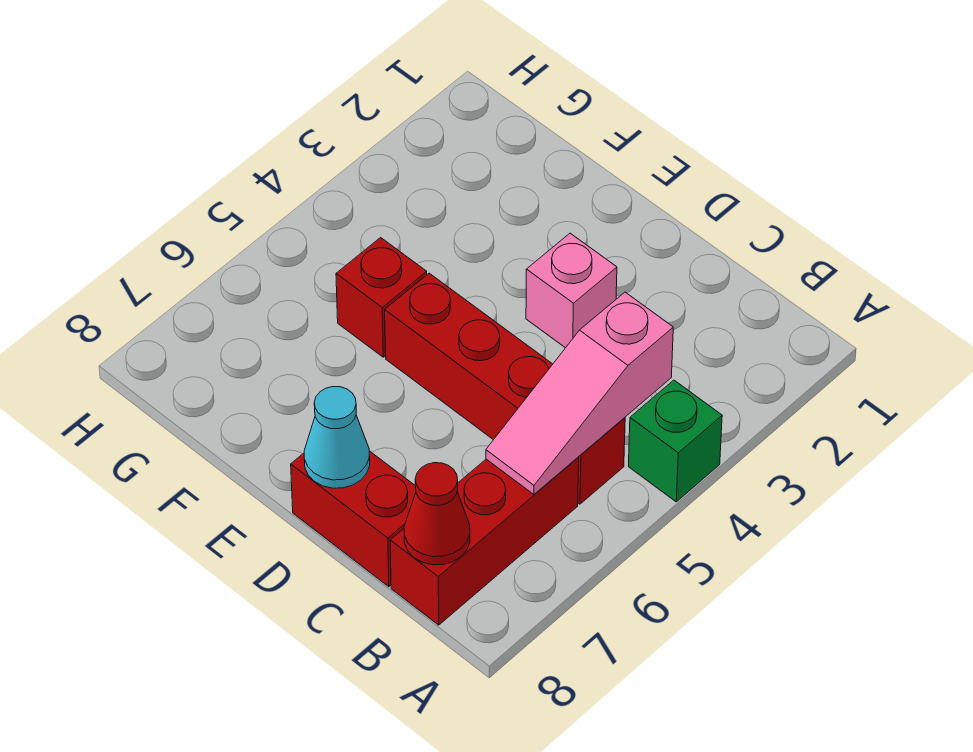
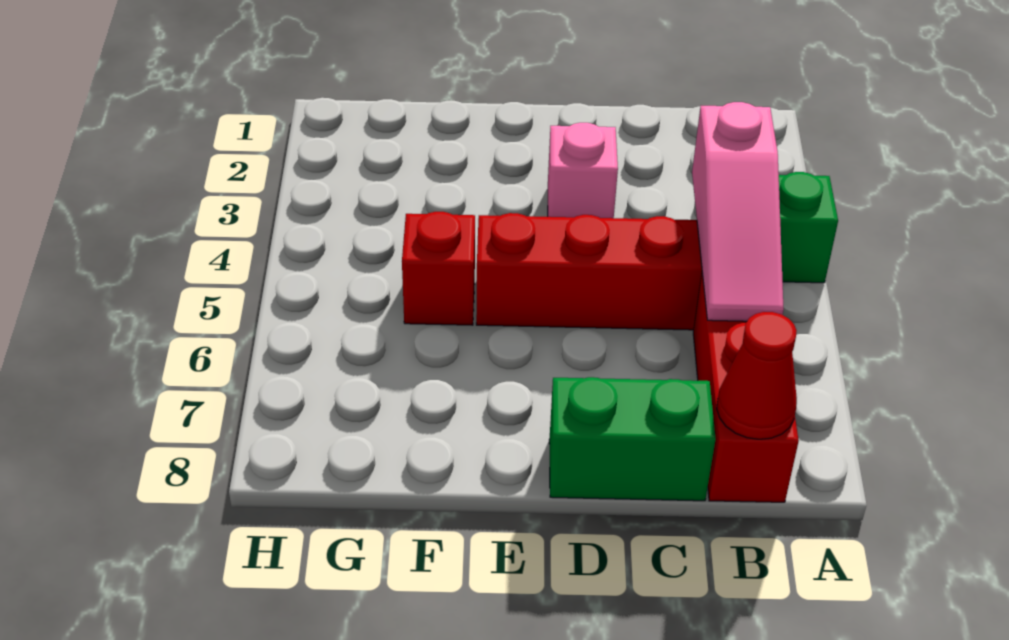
red brick C8:D8 level 1 -> green brick C8:D8 level 1
cyan cone D8 level 2 -> none

